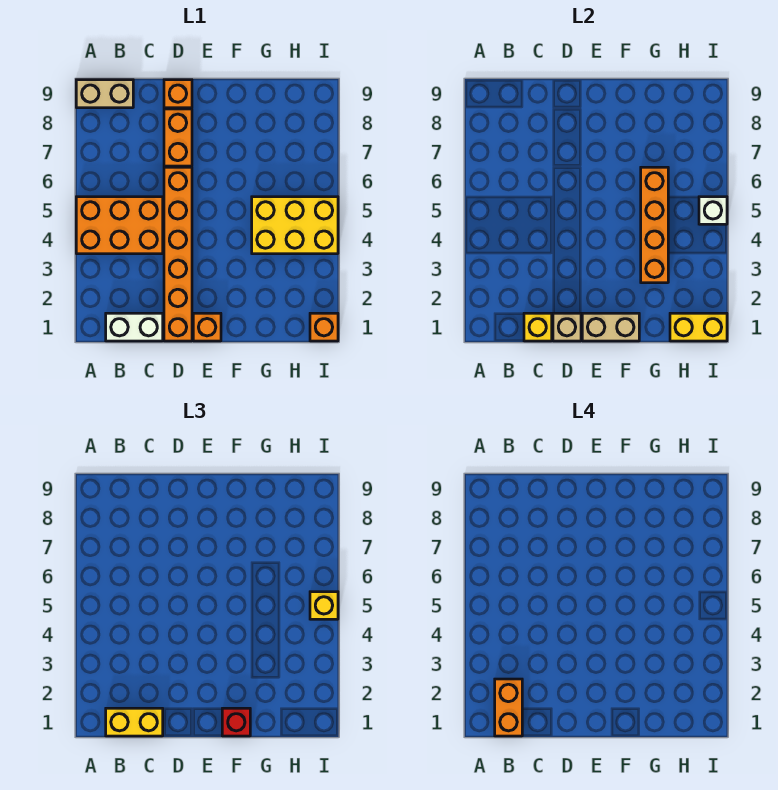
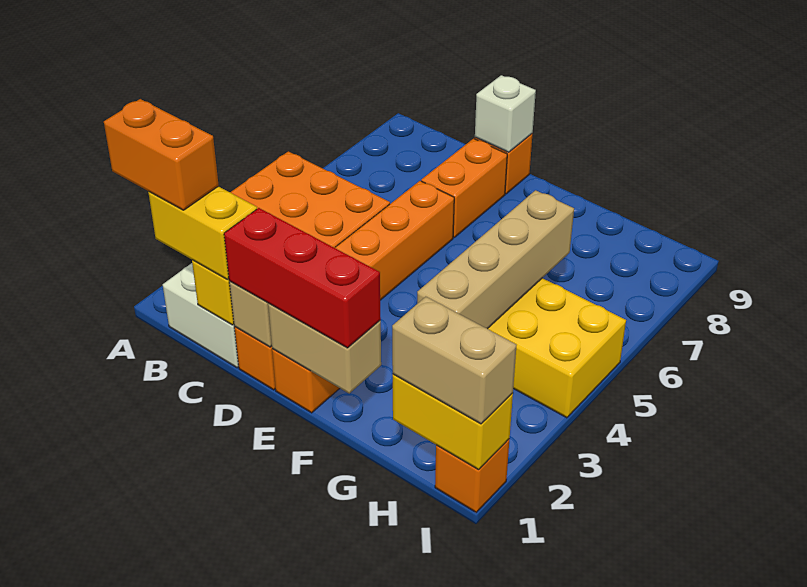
tan brick A9:B9 level 1 -> tan brick H1:I1 level 3
orange brick B1:B2 level 4 -> orange brick A1:B1 level 4
red brick F1 level 3 -> red brick D1:F1 level 3
orange brick G3:G6 level 2 -> tan brick G3:G6 level 2
white brick I5 level 2 -> white brick D9 level 2
yellow brick I5 level 3 -> none

